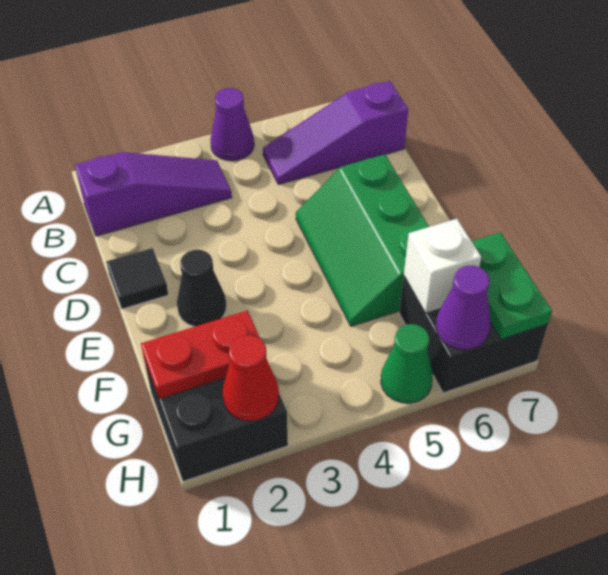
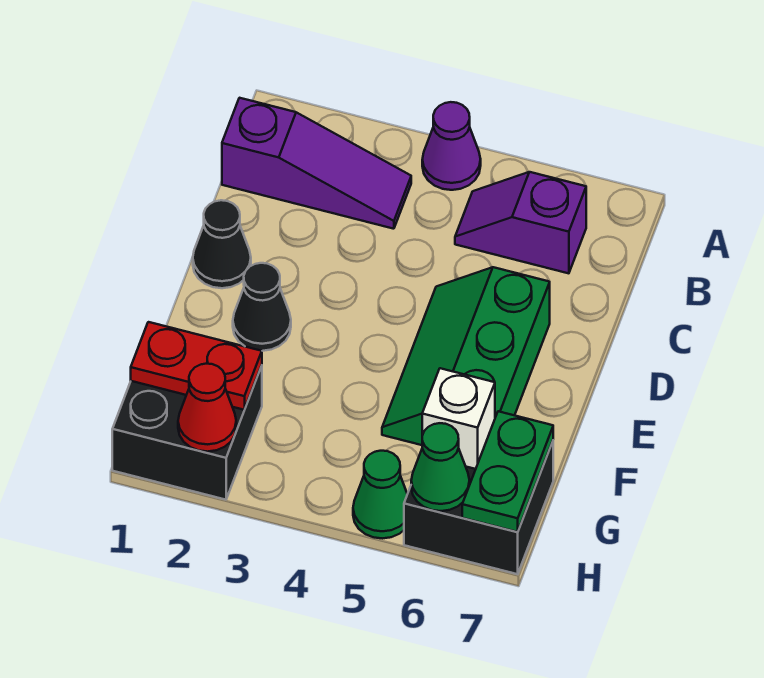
purple slope B5:B7 level 1 top 7 -> purple slope B5:B6 level 1 top 6
black tile D1 level 1 -> black cone D1 level 1
purple cone H6 level 2 -> green cone H6 level 2

